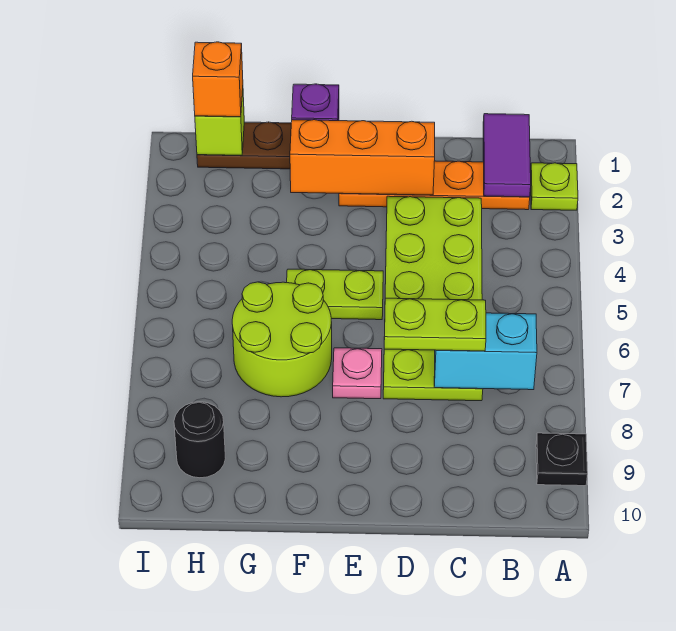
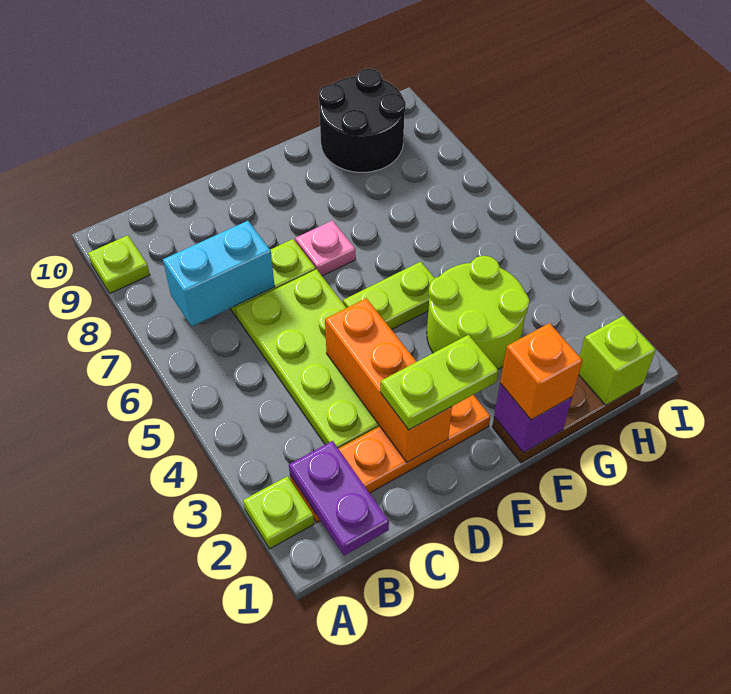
black plate A9 level 1 -> lime plate A9 level 1
purple tile B1:B2 level 2 -> purple plate B1:B2 level 2
lime plate C7:D7 level 3 -> lime plate D2:E2 level 3
orange brick D2:F2 level 2 -> orange brick D2:D4 level 2
lime round brick F6:G7 level 1 -> lime round brick F3:G4 level 1
orange brick H1 level 3 -> orange brick F1 level 3
black round brick H9 level 1 -> black round brick G9:H10 level 1

